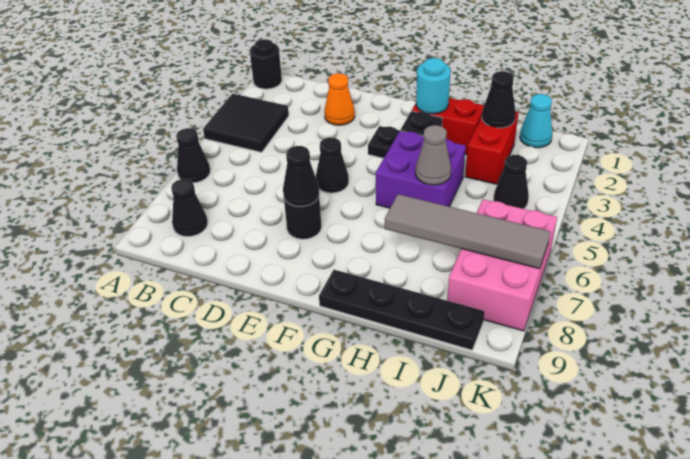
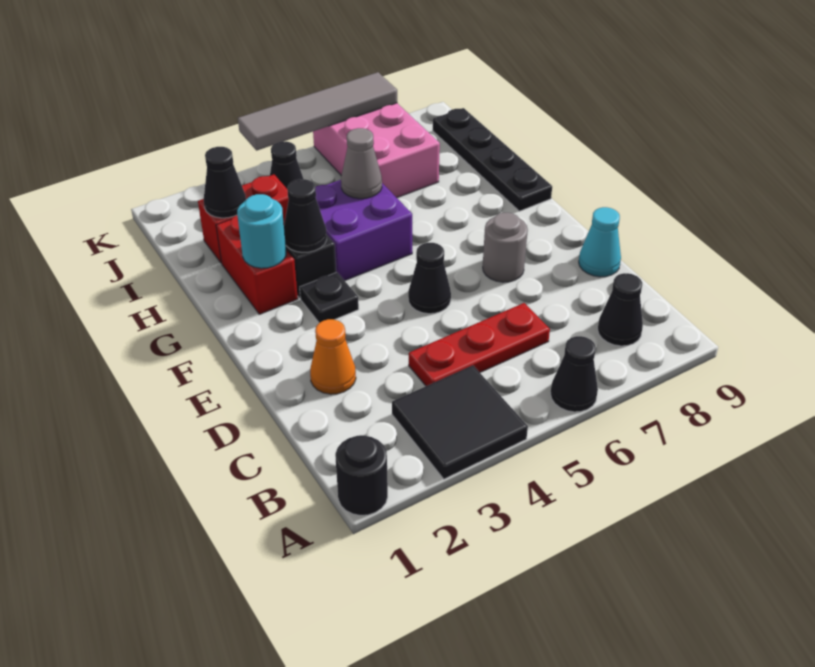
none -> red plate C4:C6 level 1
black round brick E7 level 1 -> grey round brick E7 level 1
black cone E7 level 2 -> black cone G3 level 2
grey tile H7:K7 level 2 -> grey tile K4:K7 level 2
cyan cone J1 level 1 -> cyan cone D9 level 1
pink brick J6:K8 level 1 -> pink brick I6:K7 level 1

